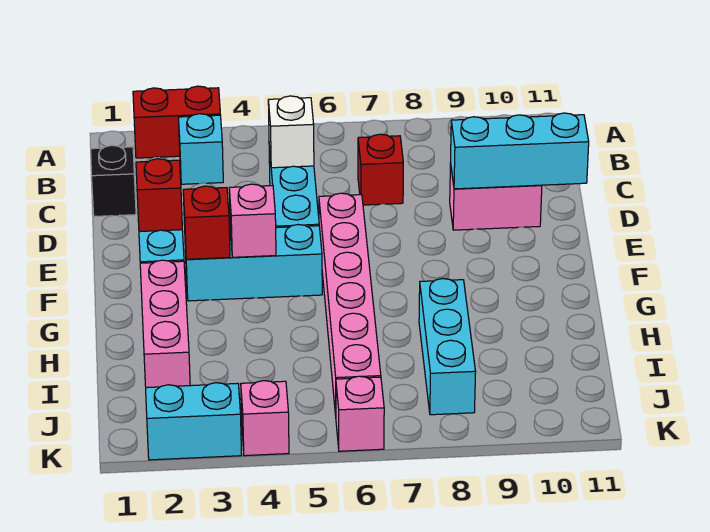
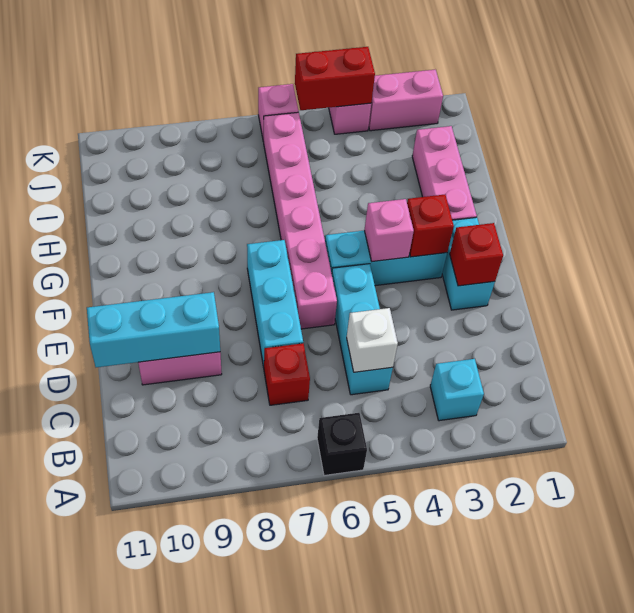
red brick A2:A3 level 1 -> red brick K4:K5 level 2
black brick C1 level 1 -> black brick A6 level 1
cyan brick H8:J8 level 1 -> cyan brick D7:F7 level 1
cyan brick K2:K3 level 1 -> pink brick K2:K3 level 1

